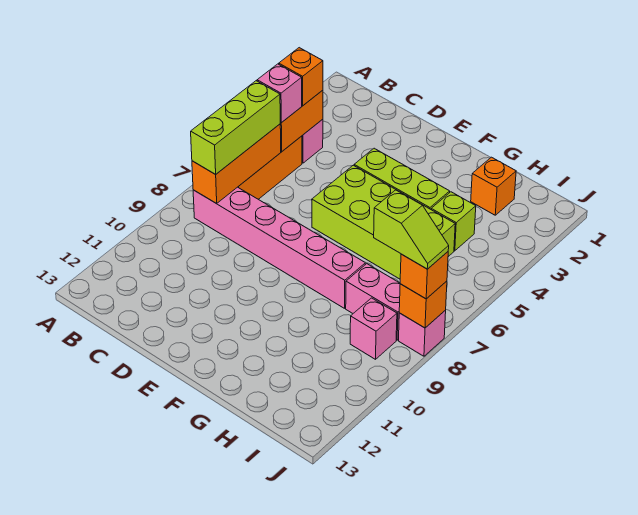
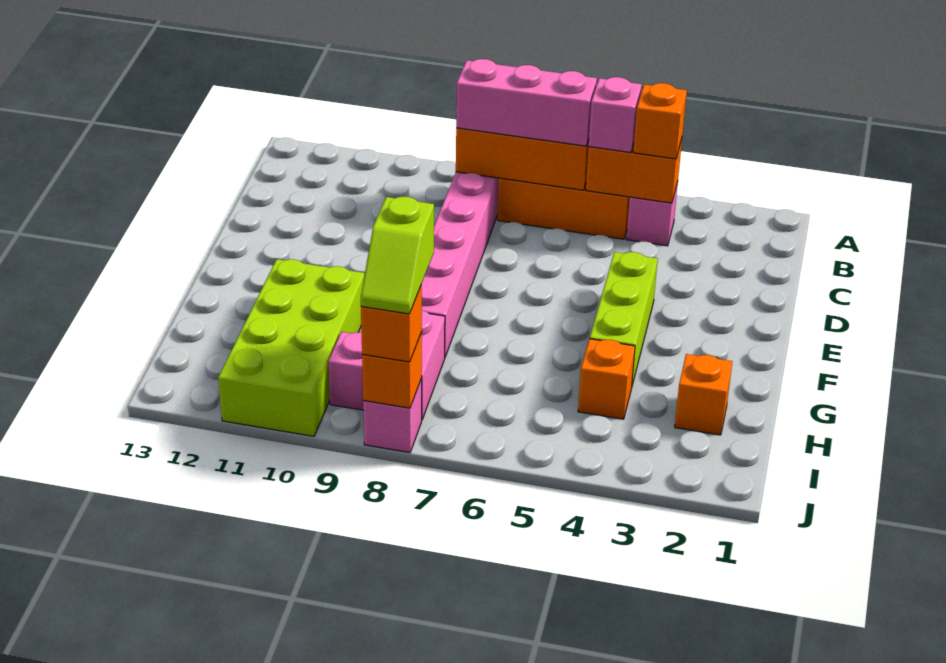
lime brick B6:B8 level 3 -> pink brick B6:B8 level 3
lime brick E5:H6 level 1 -> lime brick G10:J11 level 1
lime brick H4 level 1 -> orange brick H4 level 1

